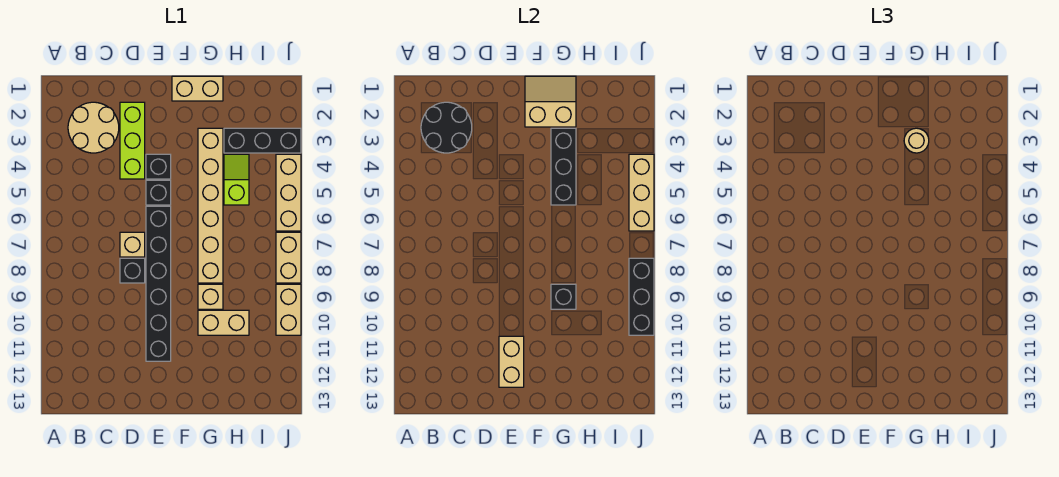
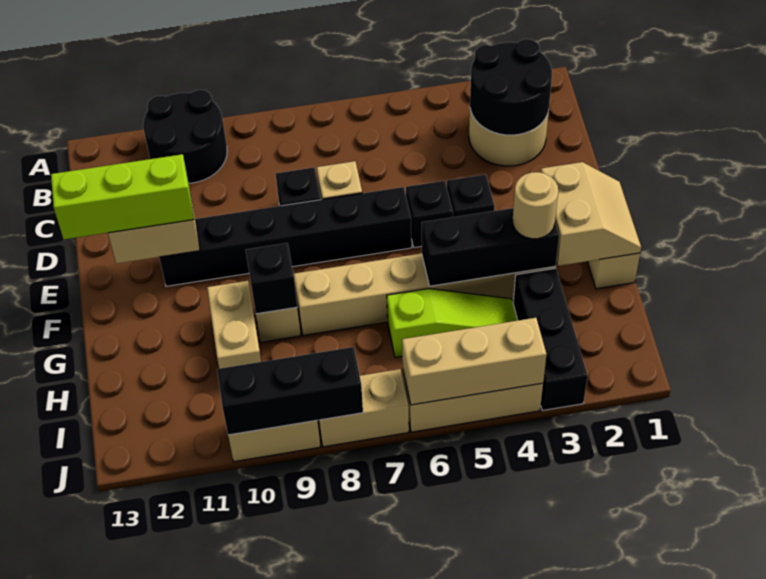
none -> black round brick A10:B11 level 1
lime brick D2:D4 level 1 -> lime brick E11:E13 level 3
lime slope H4:H5 level 1 top 5 -> lime slope H4:H6 level 1 top 6

